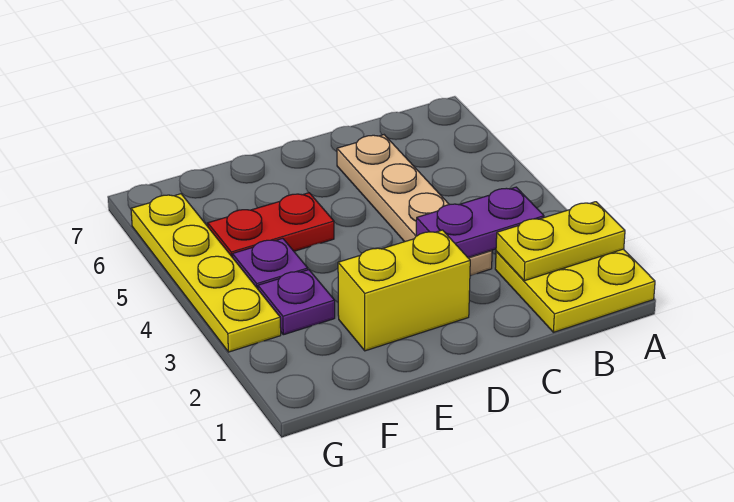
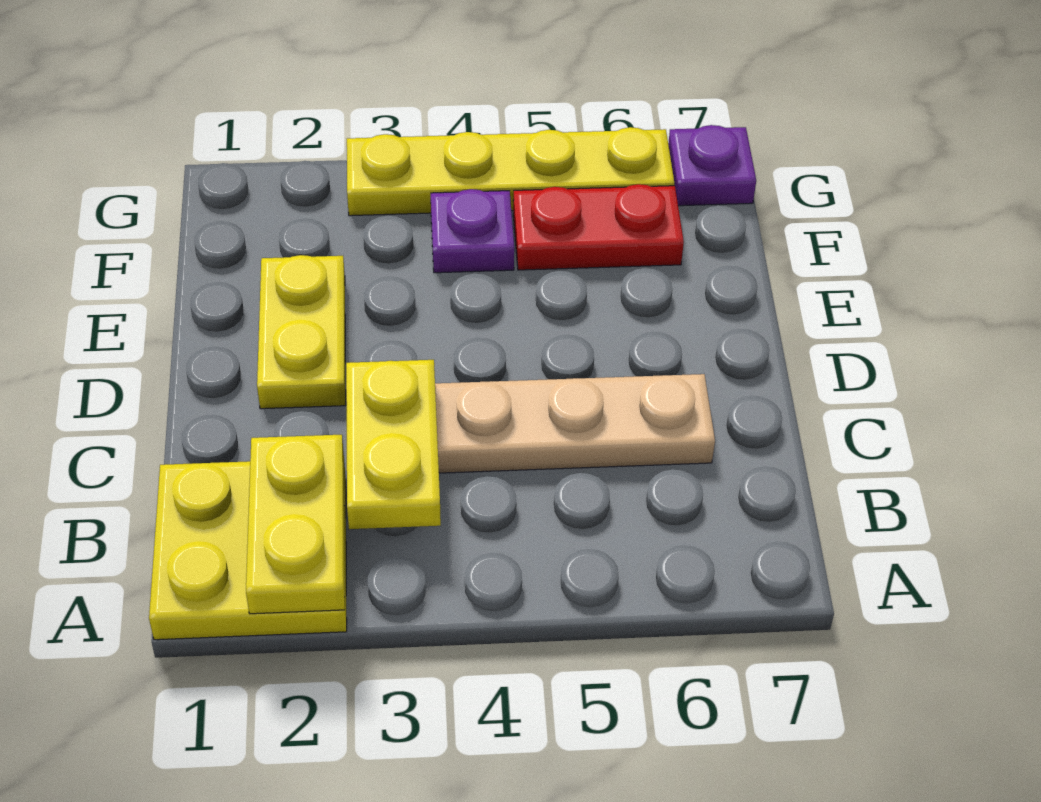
purple plate B3:C3 level 2 -> yellow plate B3:C3 level 2
yellow brick D2:E2 level 1 -> yellow plate D2:E2 level 1
red plate E5:F5 level 1 -> red plate F5:F6 level 1
purple plate F3 level 1 -> purple plate G7 level 1

